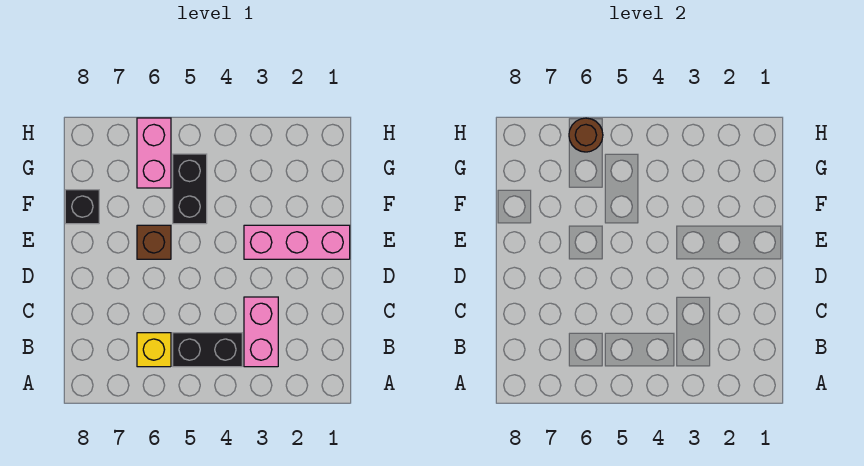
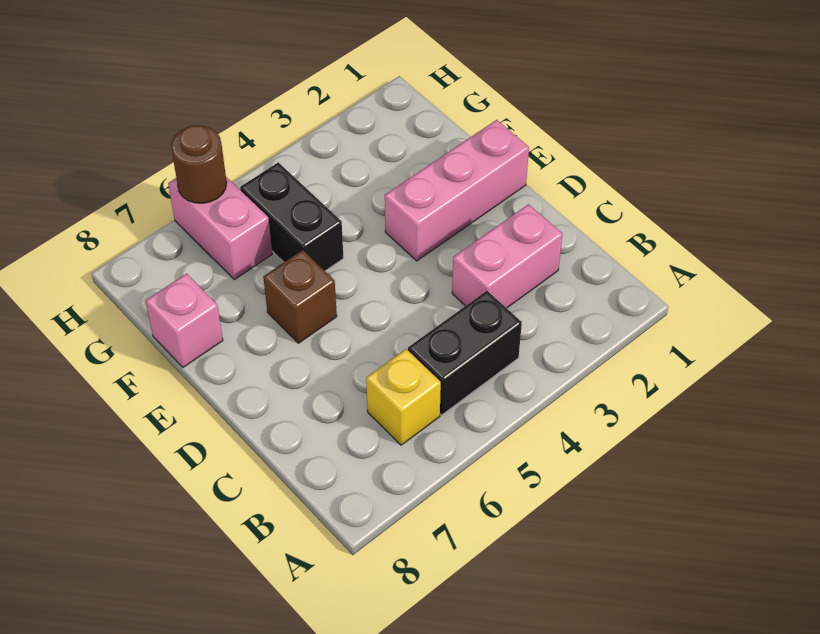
pink brick B3:C3 level 1 -> pink brick C2:C3 level 1
black brick F8 level 1 -> pink brick F8 level 1

